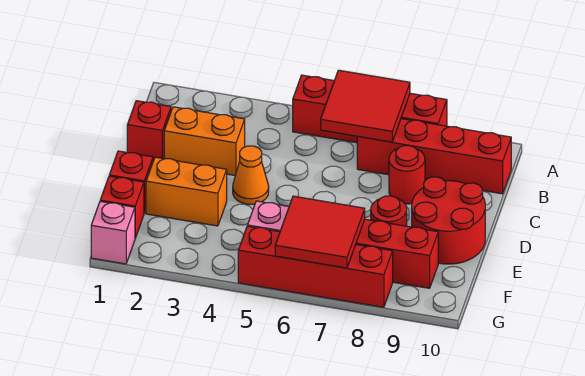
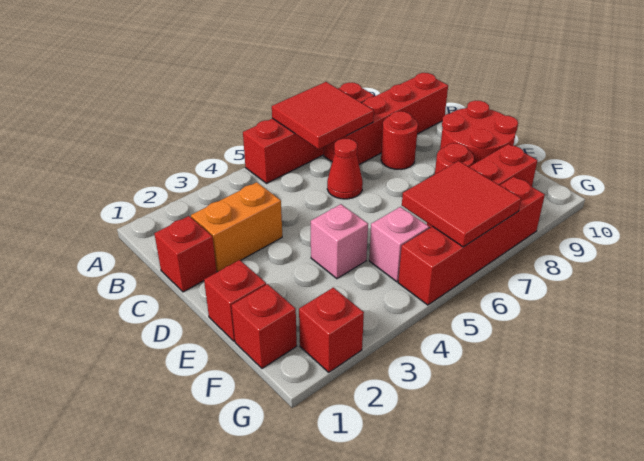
none -> red cone C6 level 1
orange cone D4 level 1 -> none
orange brick E2:E3 level 1 -> none
pink brick G1 level 1 -> pink brick E4 level 1
none -> red brick G2 level 1

